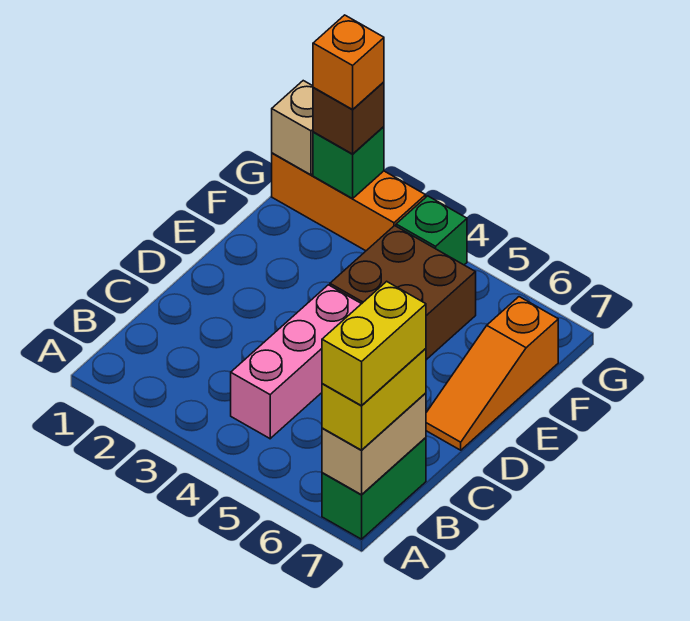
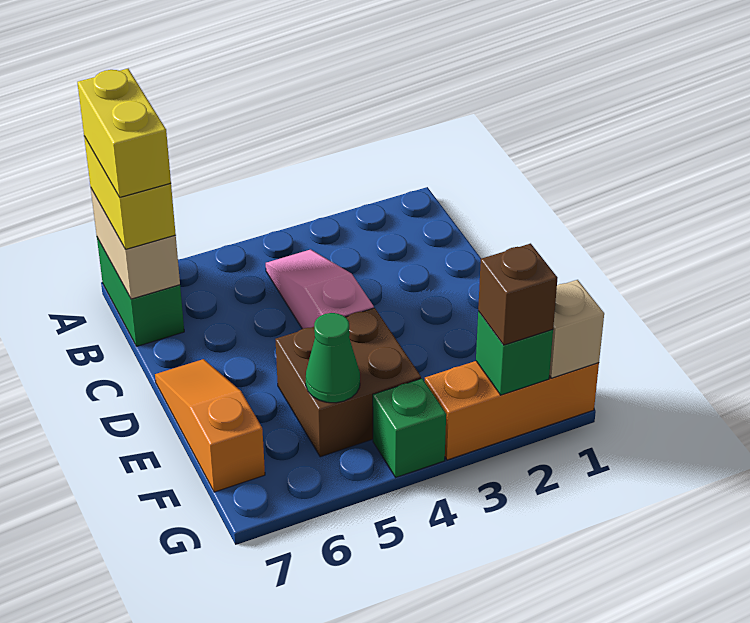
pink brick B4:D4 level 1 -> pink slope B4:D4 level 1 top D
none -> green cone F5 level 2
orange brick G2 level 4 -> none

